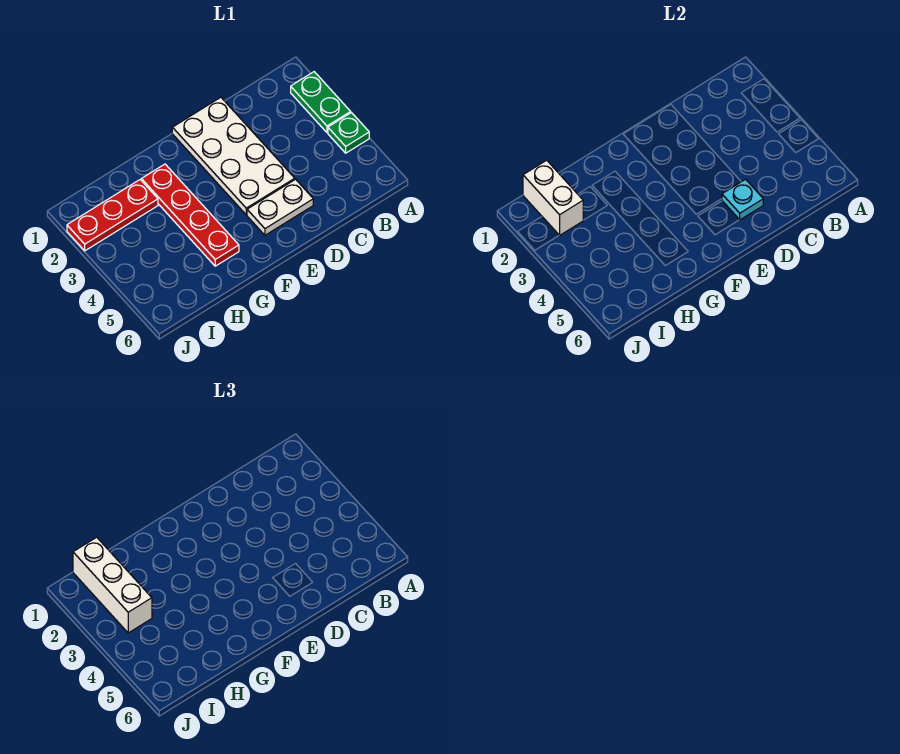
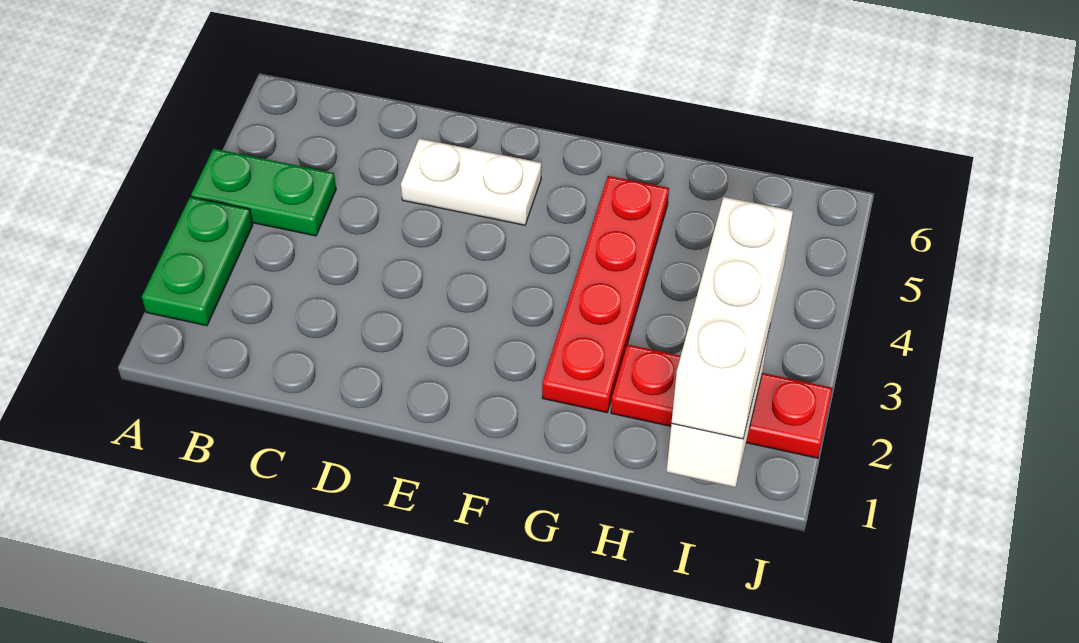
green plate A4 level 1 -> green plate A4:B4 level 1
white plate D1:E4 level 1 -> none
cyan plate D5 level 2 -> none

